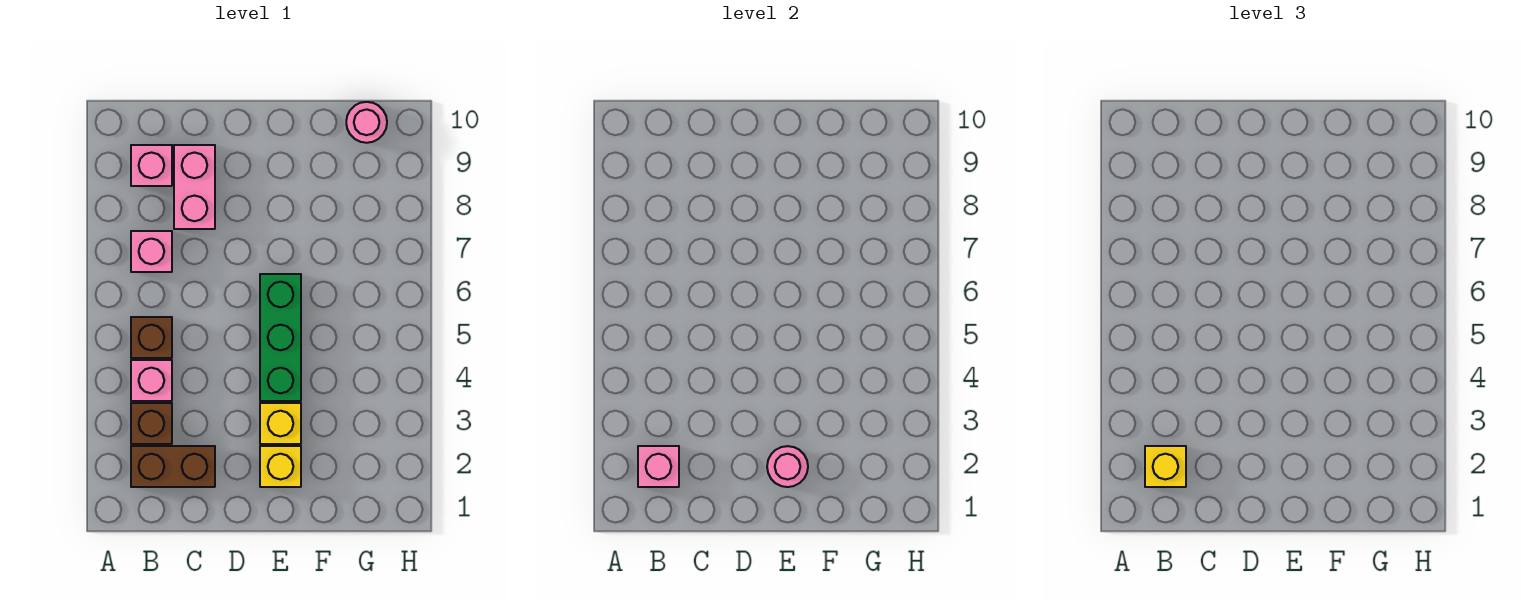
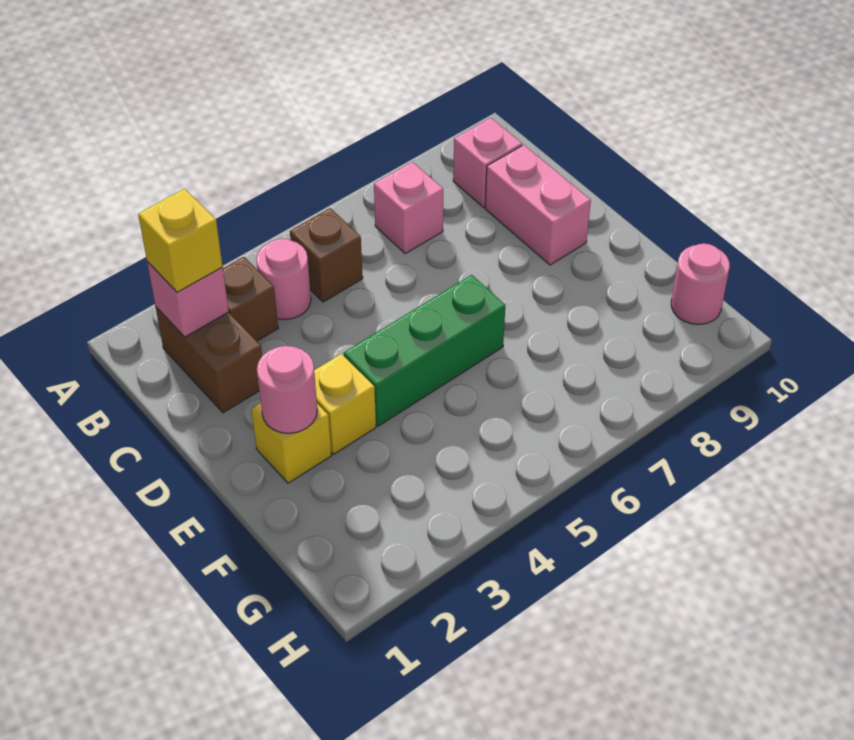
pink brick B4 level 1 -> pink round brick B4 level 1
pink brick C8:C9 level 1 -> pink brick C9:D9 level 1

